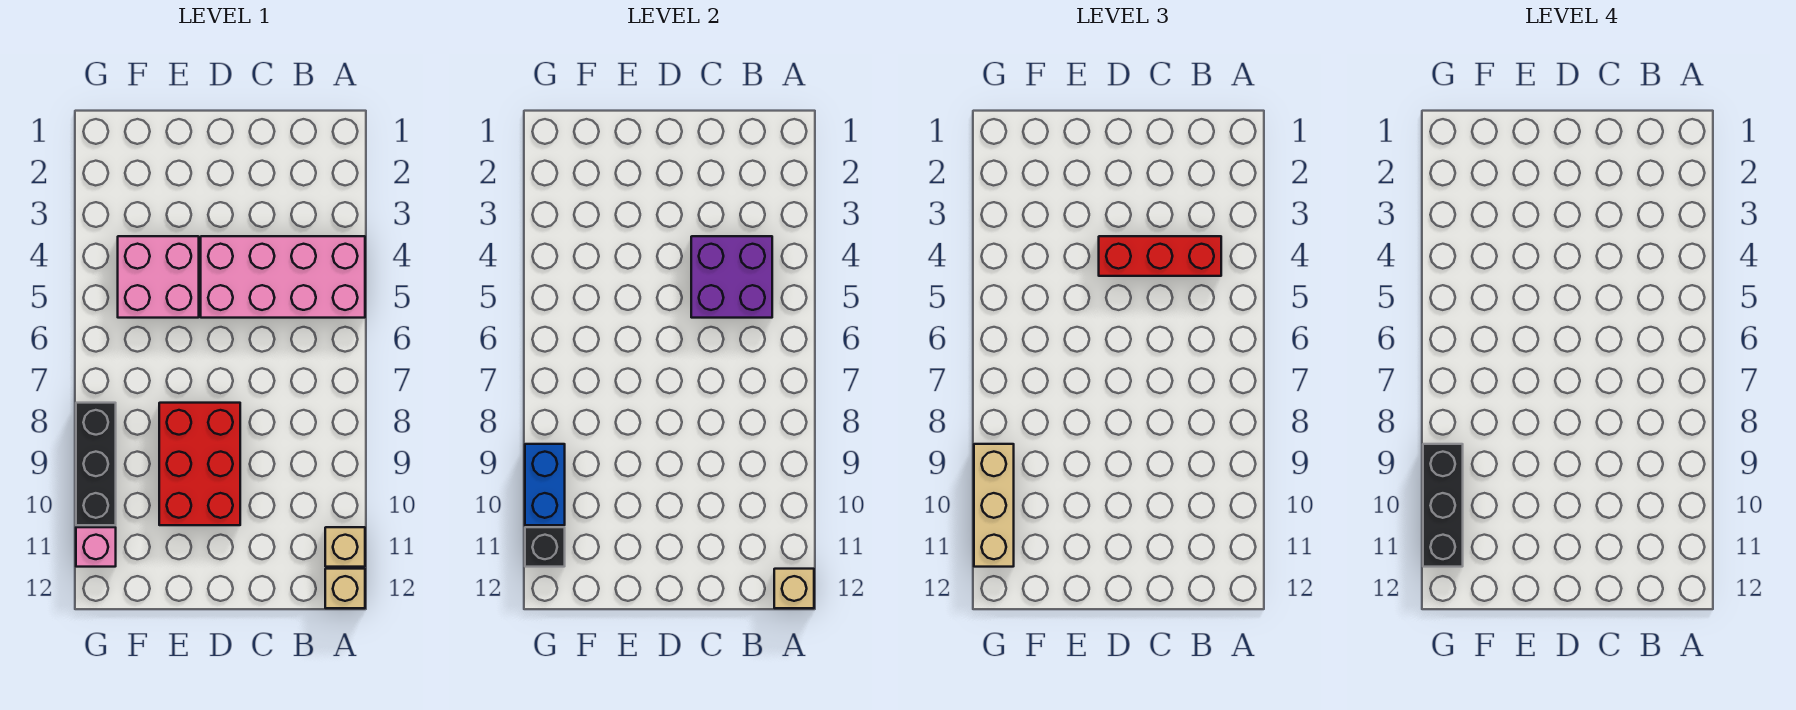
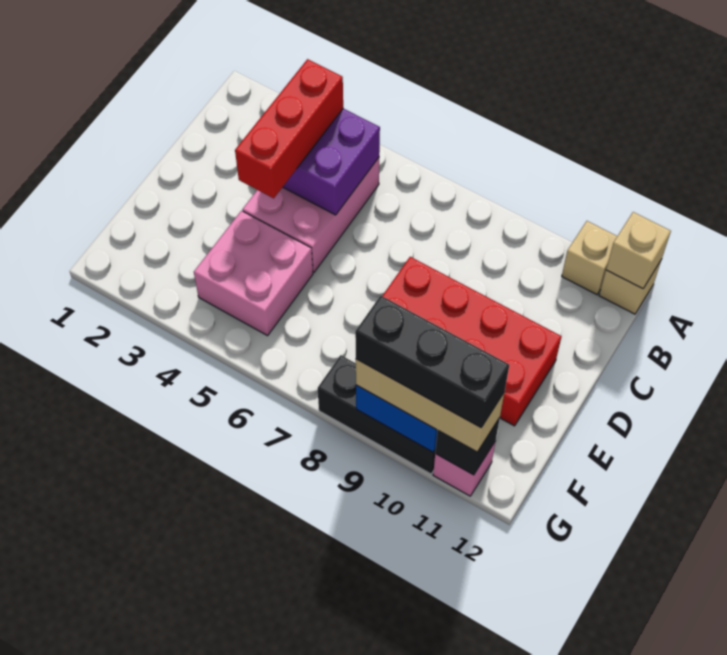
pink brick A4:D5 level 1 -> pink brick B4:D5 level 1
red brick D8:E10 level 1 -> red brick D8:E11 level 1

